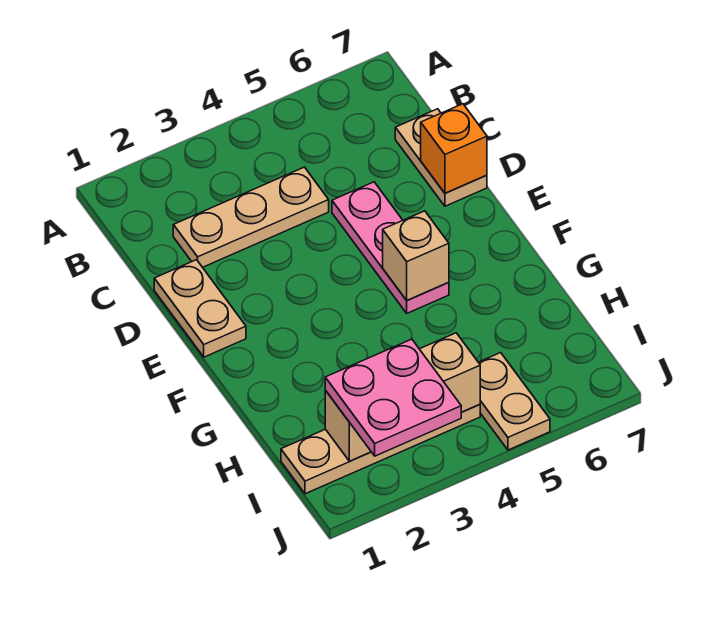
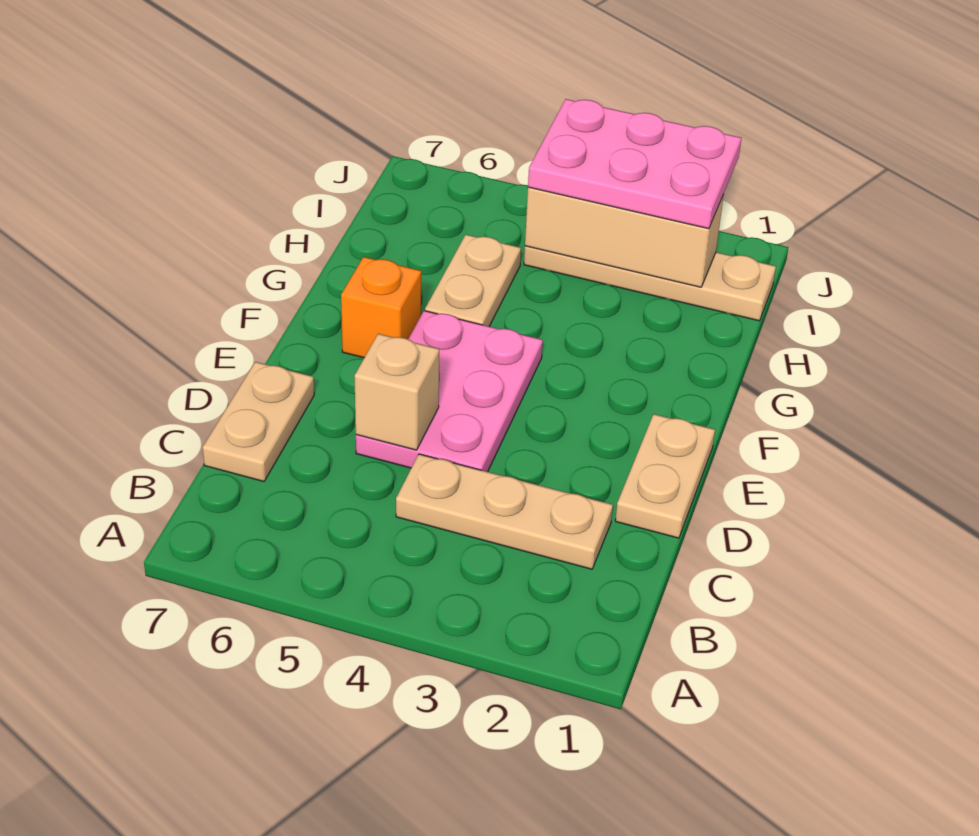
pink plate D5:F5 level 1 -> pink plate D4:F5 level 1
orange brick D7 level 2 -> orange brick F6 level 1
tan brick F5 level 2 -> tan brick D5 level 2
pink plate I2:J3 level 3 -> pink plate I2:J4 level 3
tan plate I5:J5 level 1 -> tan plate G5:H5 level 1

